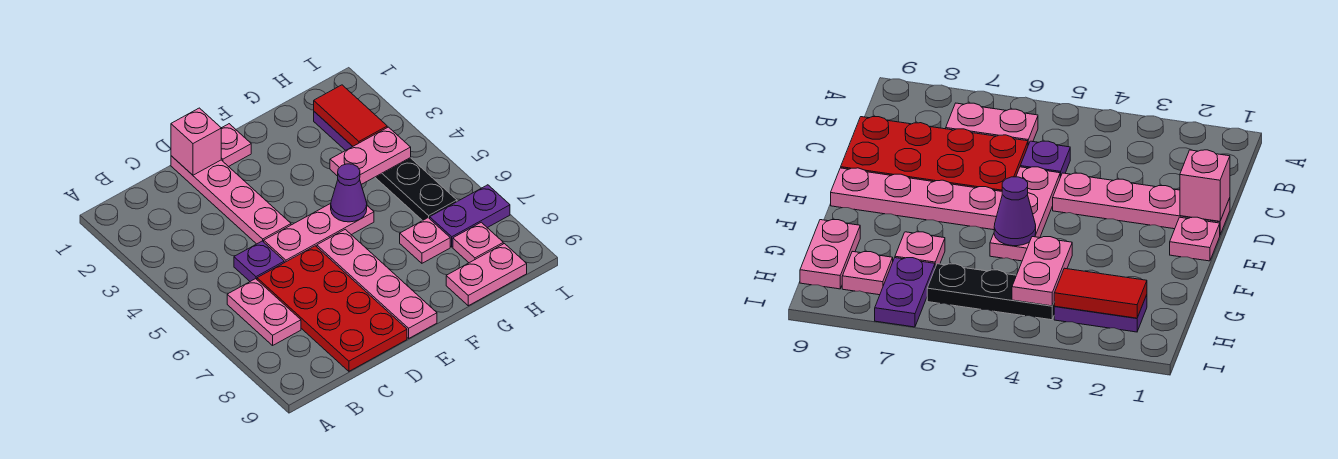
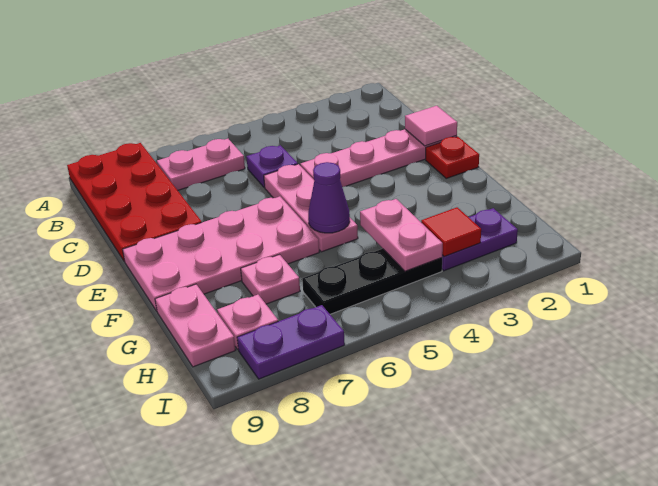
red plate C6:D9 level 1 -> red plate A8:D9 level 1
pink brick D1 level 2 -> pink tile D1 level 2
pink plate E1 level 1 -> red plate E1 level 1
pink plate E6:E9 level 1 -> pink plate E6:F9 level 1
red tile H2:H3 level 2 -> red tile H3 level 2
purple plate H7:I7 level 1 -> purple plate I7:I8 level 1

